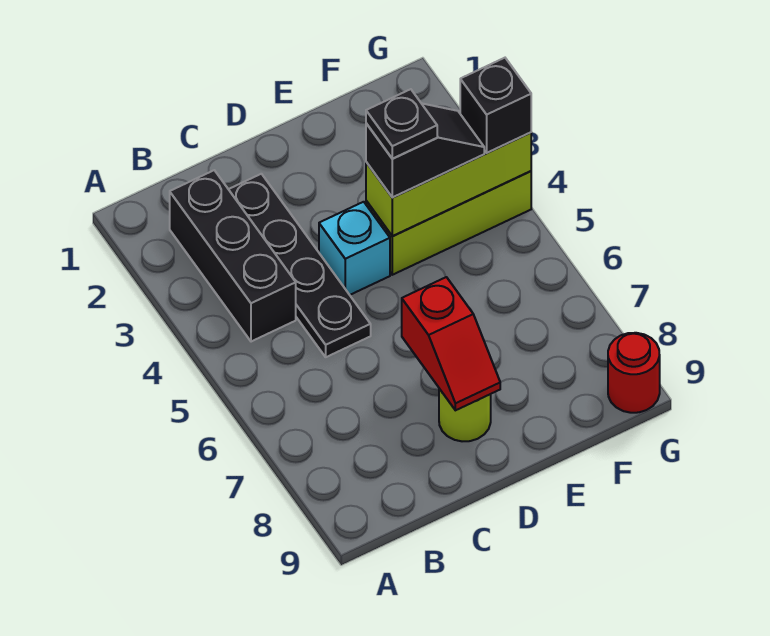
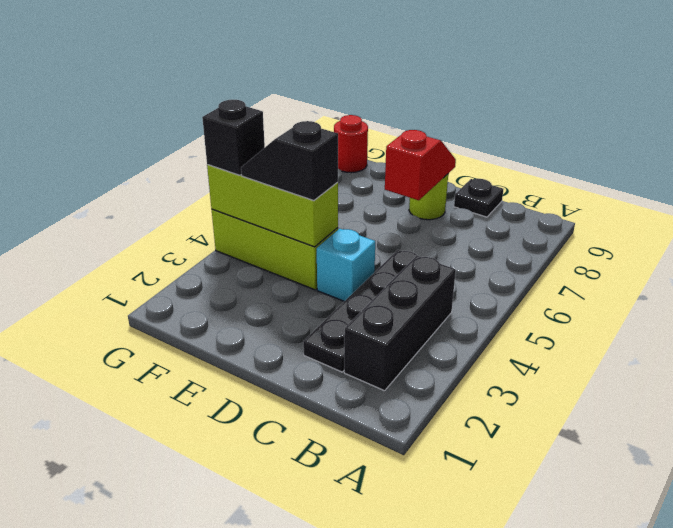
black plate E4 level 4 -> black plate C9 level 1

